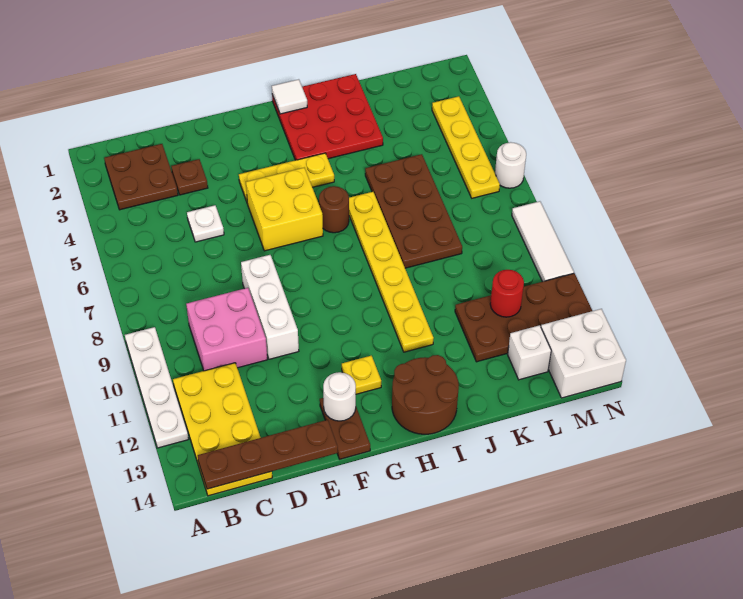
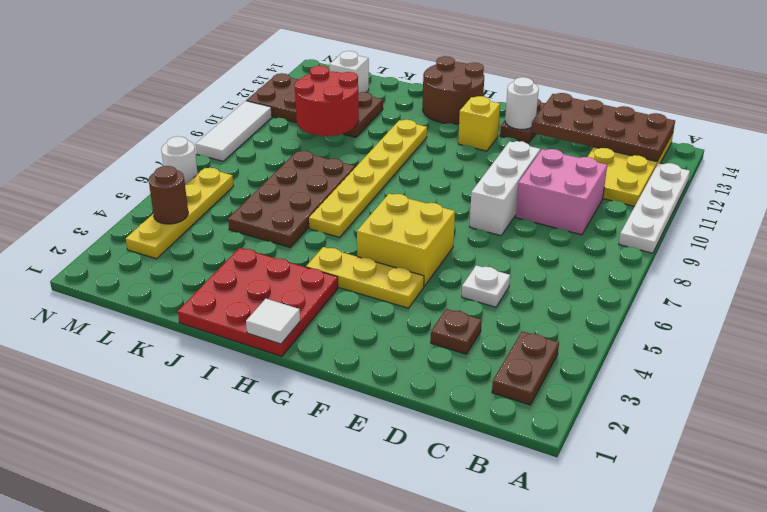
brown plate B2:C3 level 1 -> brown plate B2:B3 level 1
brown plate B14:E14 level 2 -> brown plate B13:E14 level 2
yellow plate G12 level 1 -> yellow brick G12 level 1
brown round brick H6 level 1 -> brown round brick M4 level 2
red round brick L11 level 2 -> red round brick K10:L11 level 2
white brick M13:N14 level 1 -> none

